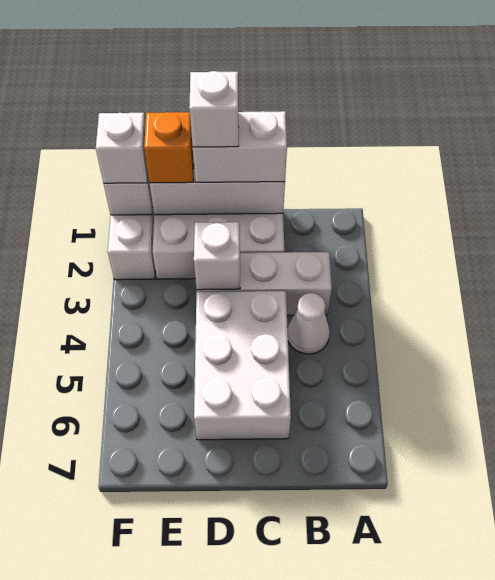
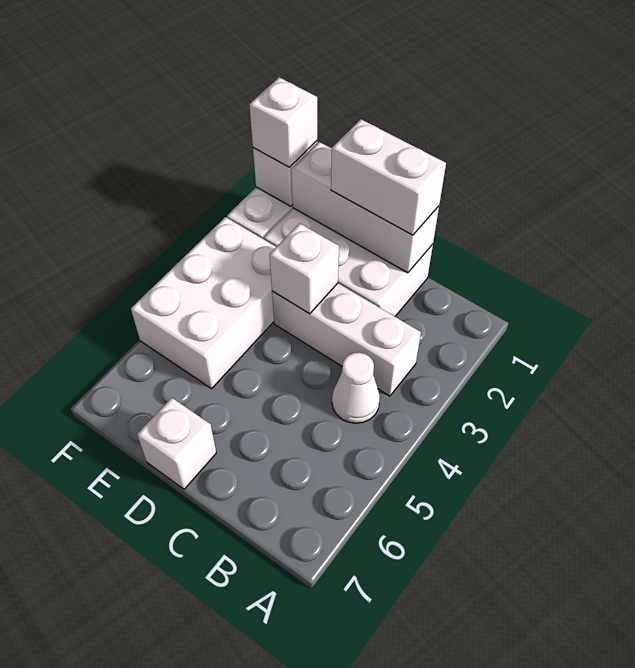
white brick C4:D6 level 1 -> white brick E3:F5 level 1
white brick D1 level 4 -> white brick D7 level 1
orange brick E1 level 3 -> none

